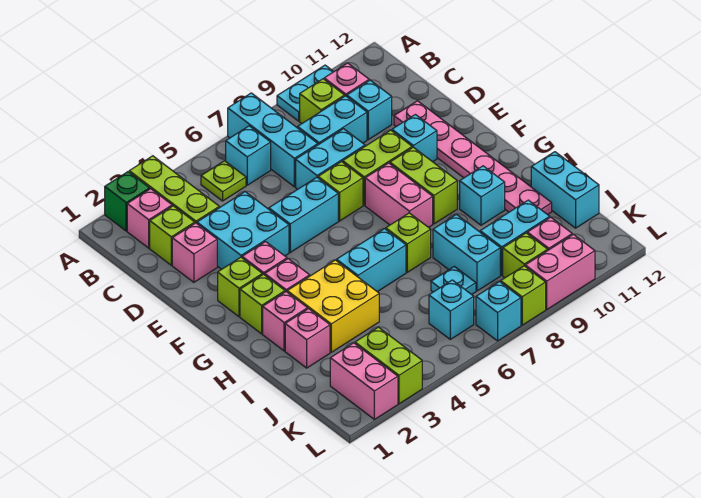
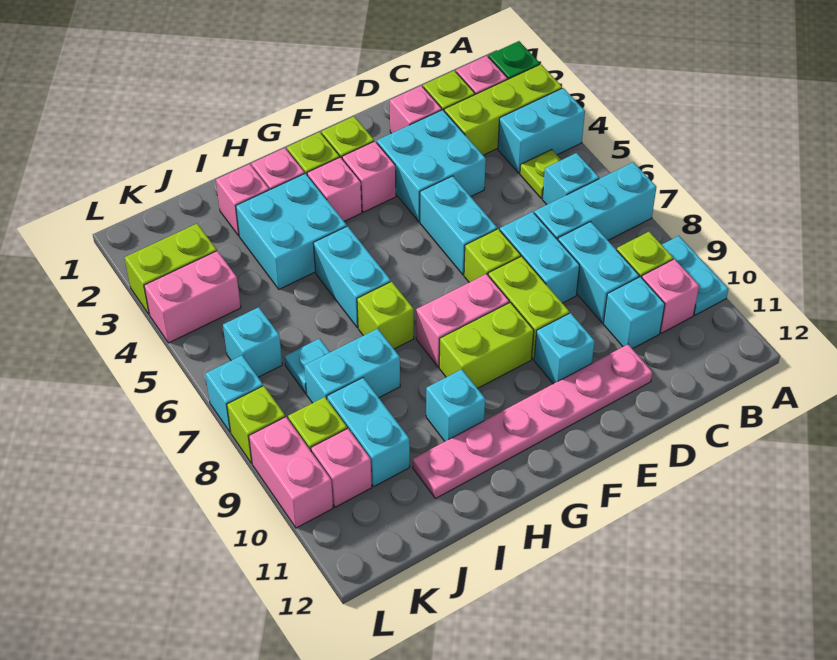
yellow brick H3:I4 level 1 -> cyan brick H3:I4 level 1
cyan brick I12:J12 level 1 -> cyan brick A4:B4 level 1
pink brick K2:L2 level 1 -> pink brick K4:L4 level 1

